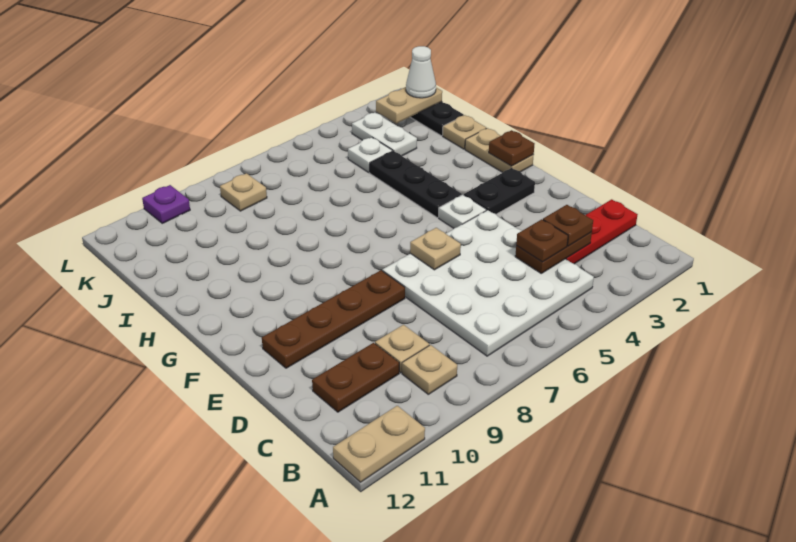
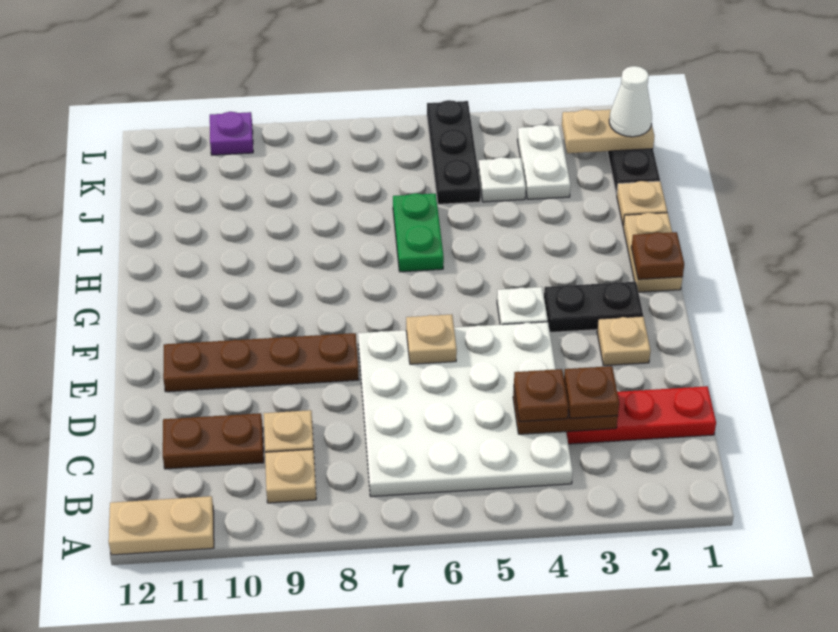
black plate G4:I4 level 1 -> black plate J5:L5 level 1
none -> green plate H6:I6 level 1
tan plate K8 level 1 -> tan plate E2 level 1

